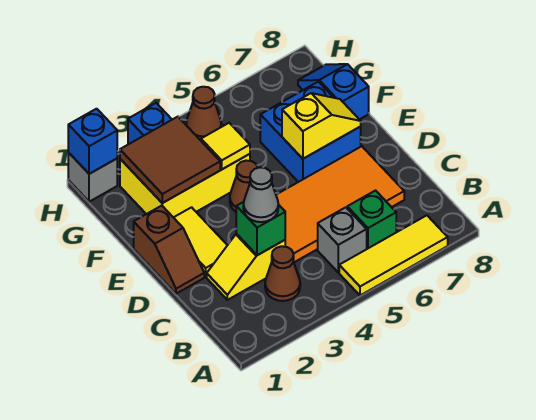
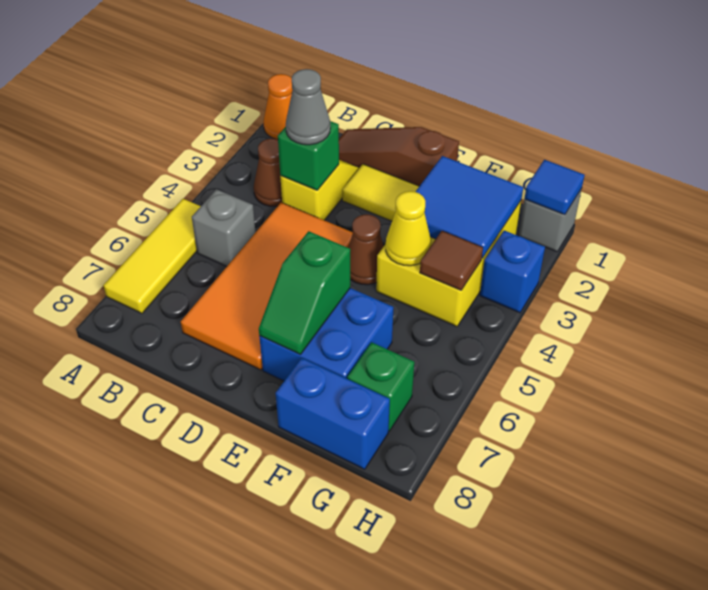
none -> orange cone A1 level 1
green brick B6 level 1 -> green brick G7 level 1
brown slope D1:E1 level 1 top E -> brown slope C1:E1 level 1 top E
yellow slope E6:E7 level 2 top 6 -> green slope E6:E7 level 2 top 6
brown tile F2:G3 level 2 -> blue tile F2:G3 level 2
yellow tile F4 level 2 -> yellow cone F4 level 2
blue slope F8:G8 level 1 top F -> blue brick F8:G8 level 1
brown cone G4 level 2 -> brown tile G4 level 2
blue brick H1 level 2 -> blue tile H1 level 2

